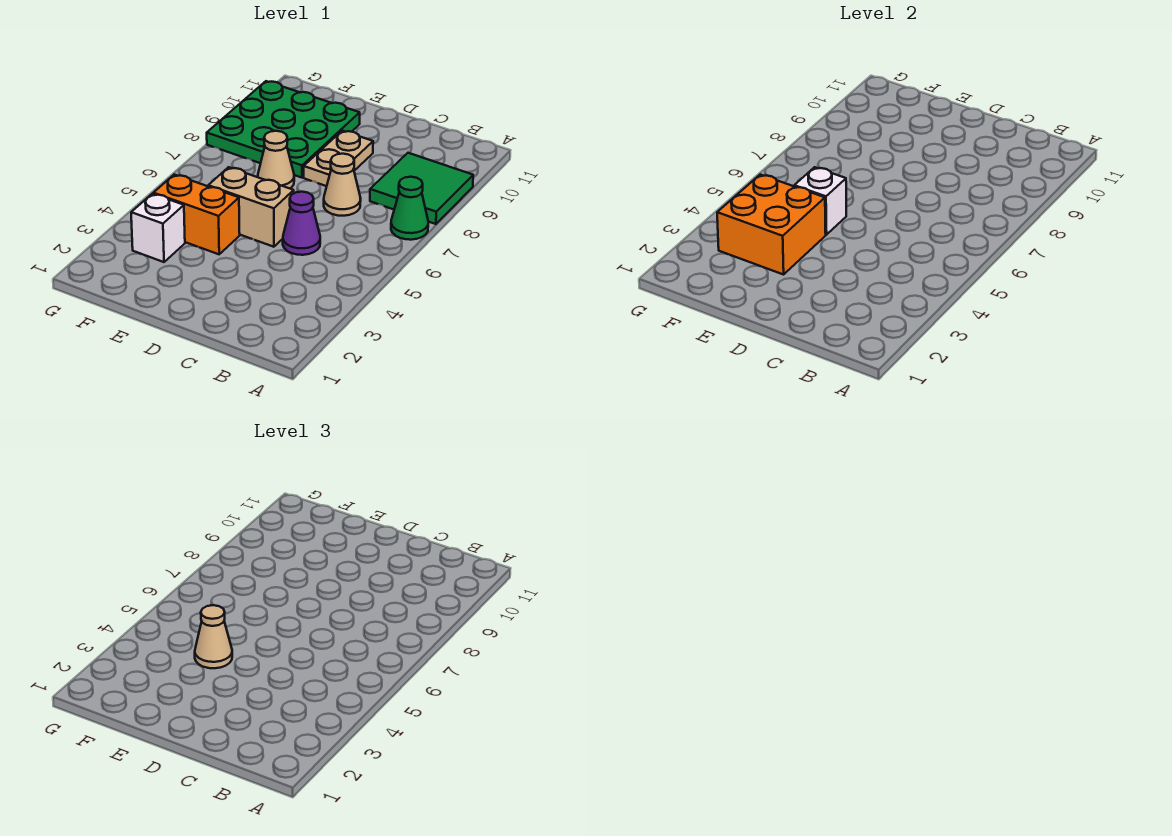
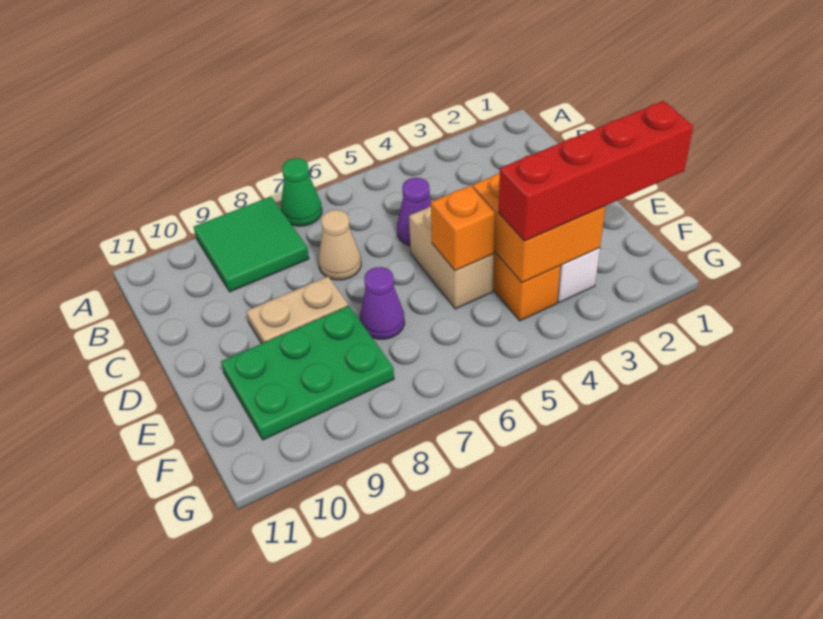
tan cone E4 level 3 -> none
white brick E5 level 2 -> orange brick E5 level 2
tan cone E7 level 1 -> purple cone E7 level 1
green plate E8:G10 level 1 -> green plate E8:F10 level 1
none -> red brick F1:F4 level 3

